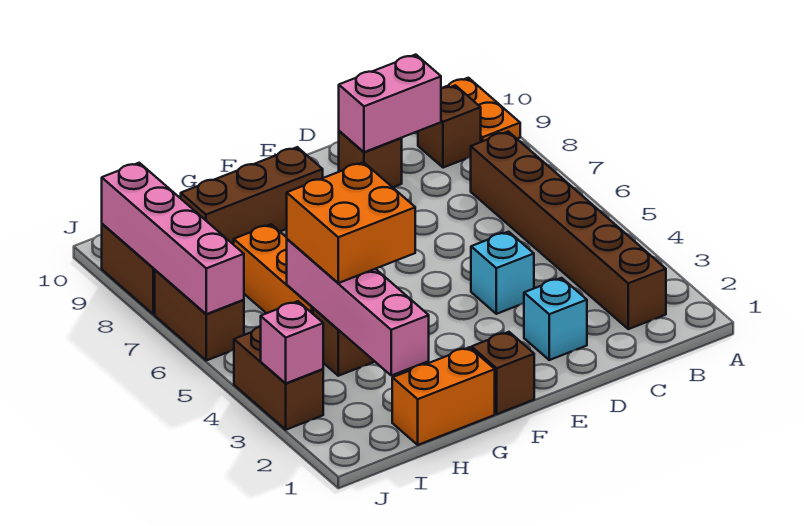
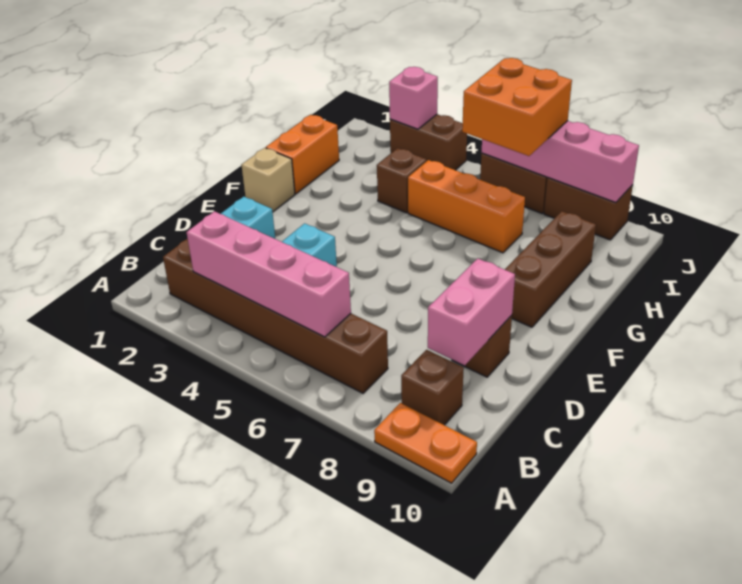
brown brick F1 level 1 -> tan brick F1 level 1
orange brick G4:H5 level 3 -> orange brick I6:J7 level 3
pink brick H2:H5 level 2 -> pink brick B3:B6 level 2

